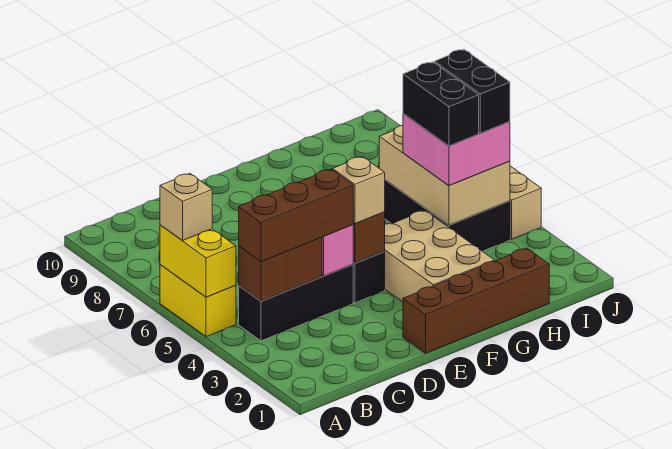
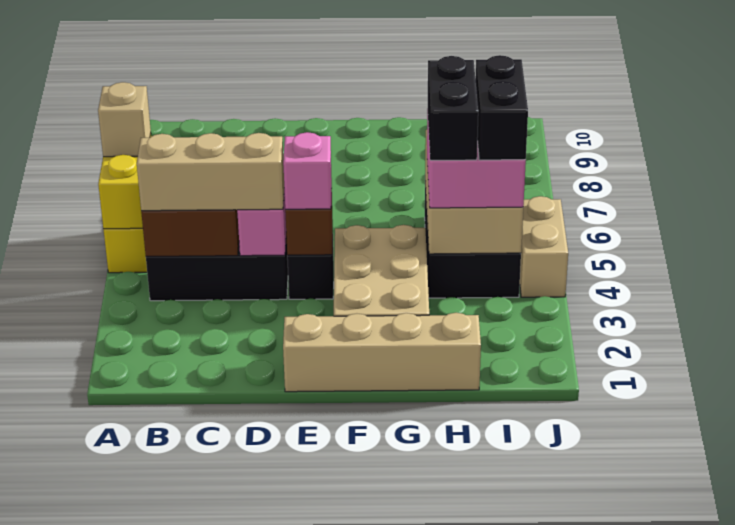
brown brick B4:D4 level 3 -> tan brick B4:D4 level 3
brown brick E1:H1 level 1 -> tan brick E1:H1 level 1
tan brick E4 level 3 -> pink brick E4 level 3

